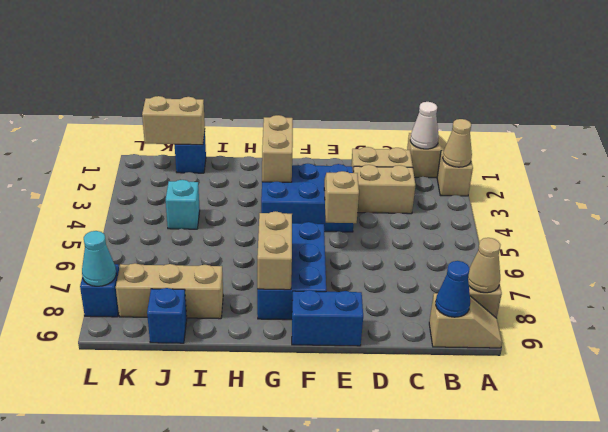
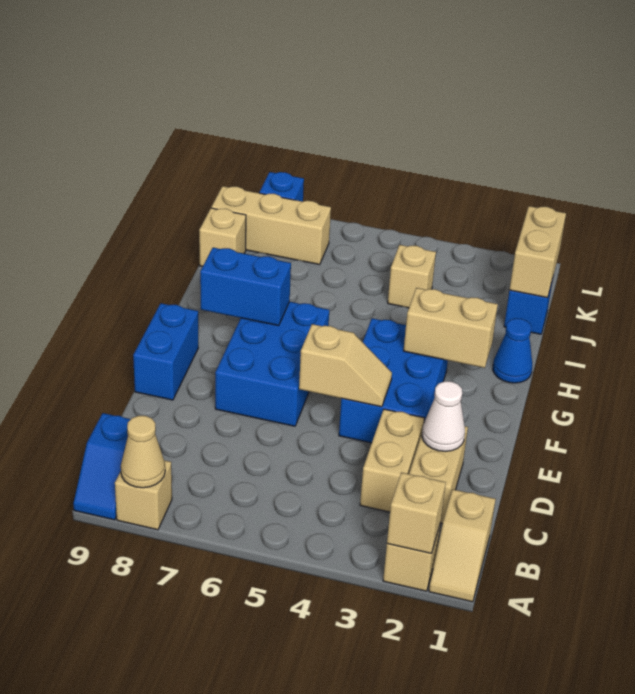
tan cone A2 level 2 -> tan brick A2 level 2
tan slope A9:B9 level 1 top B -> blue slope A9:B9 level 1 top B
white cone B1 level 2 -> white cone D2 level 2
blue cone B9 level 2 -> blue cone H1 level 1
blue brick F6:G8 level 1 -> blue brick E6:G7 level 1
tan brick G7:G8 level 2 -> blue brick G7:G8 level 2
tan brick I8:K8 level 1 -> tan brick K7:K9 level 1
cyan brick J4 level 1 -> tan brick J4 level 1
blue brick J9 level 1 -> tan brick J9 level 1
cyan cone L8 level 2 -> none

